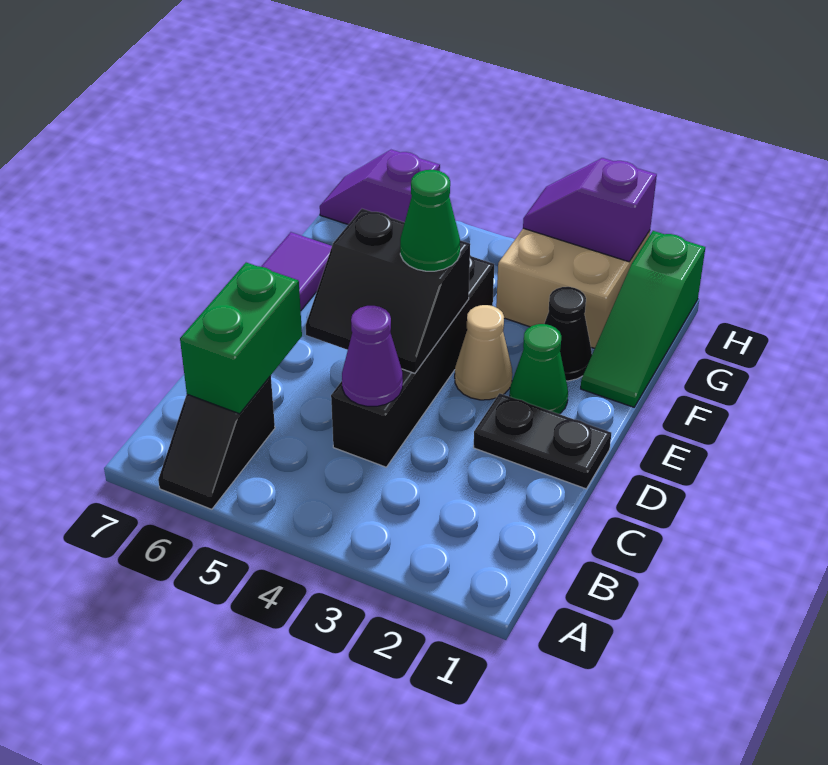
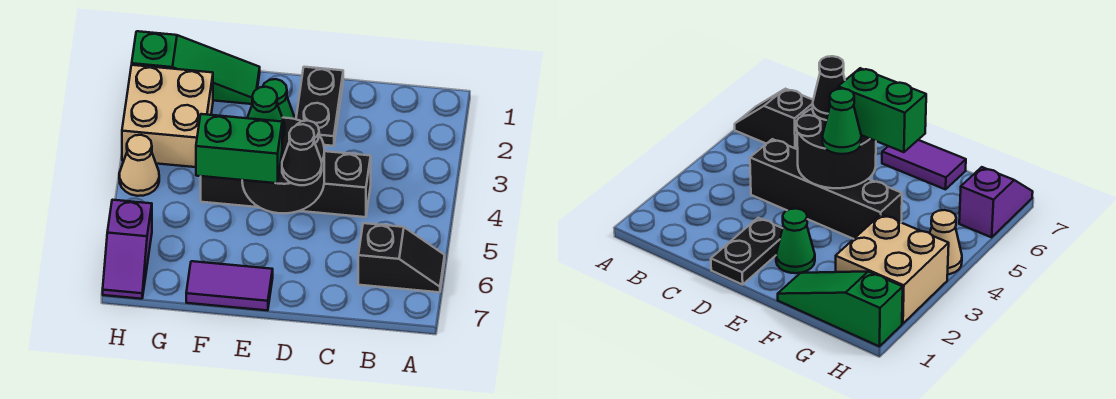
green brick B6:C6 level 2 -> green brick E5:F5 level 3
purple cone C4 level 2 -> none
black slope D4:E5 level 2 top E -> black round brick D4:E5 level 2
tan cone E3 level 1 -> tan cone H4 level 1
black cone F2 level 1 -> black cone D5 level 3
purple slope H2:H3 level 2 top 2 -> none

